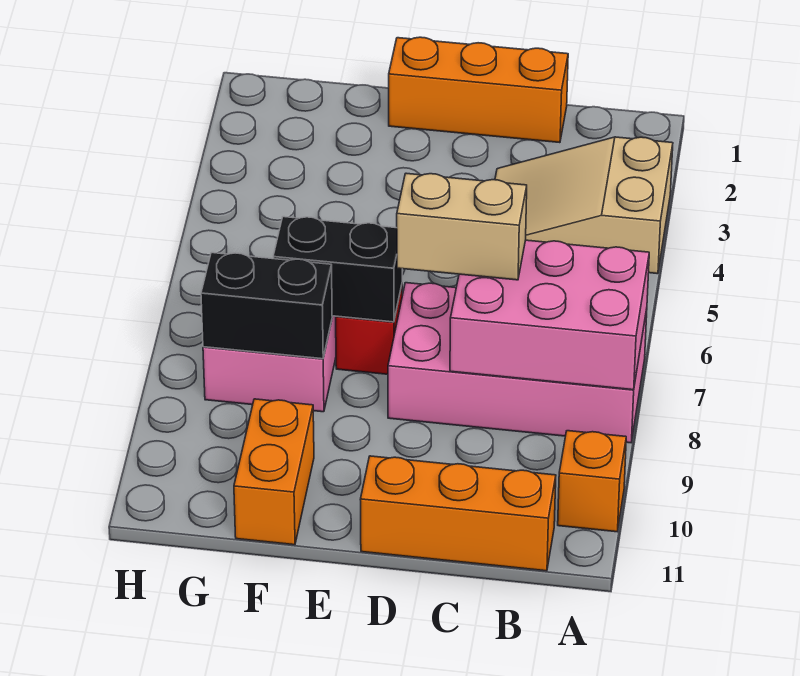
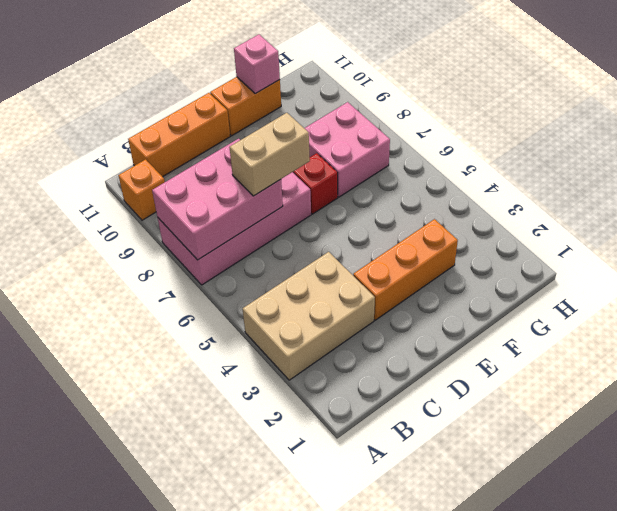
tan slope A3:C4 level 1 top A -> tan brick A3:C4 level 1
orange brick C1:E1 level 1 -> orange brick D3:F3 level 1
black brick E7:F7 level 2 -> none
black brick F8:G8 level 2 -> none
orange brick F10:F11 level 1 -> orange brick E11:F11 level 1
none -> pink brick F11 level 2

